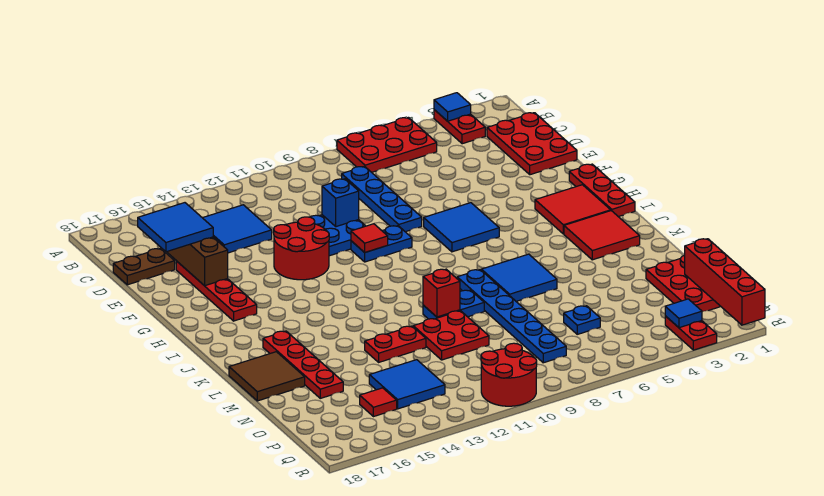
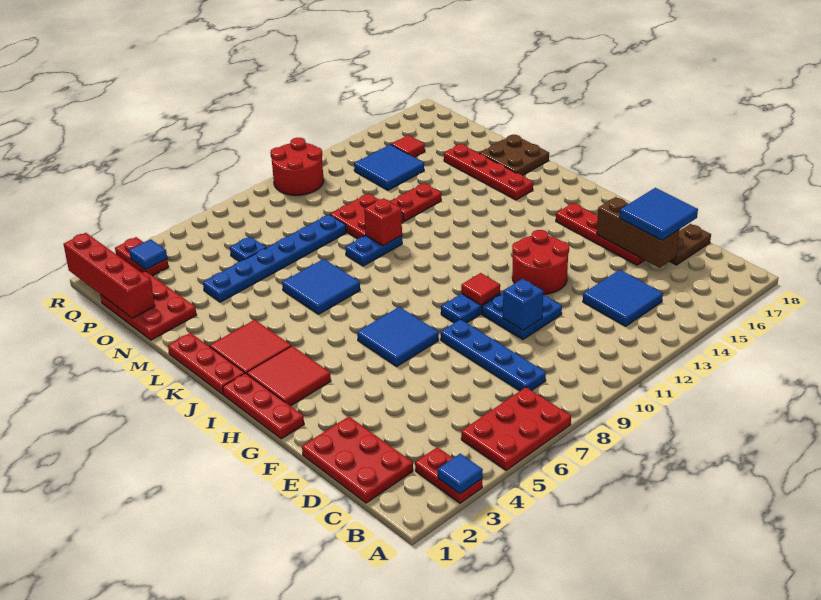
none -> red plate J1:L1 level 1
blue plate K8:P8 level 1 -> blue plate N4:N9 level 1
brown tile L17:M18 level 1 -> brown plate L17:M18 level 1

